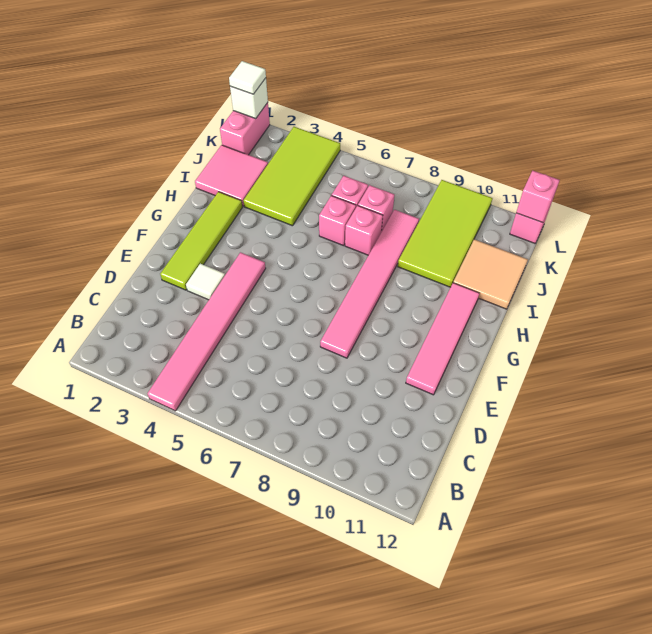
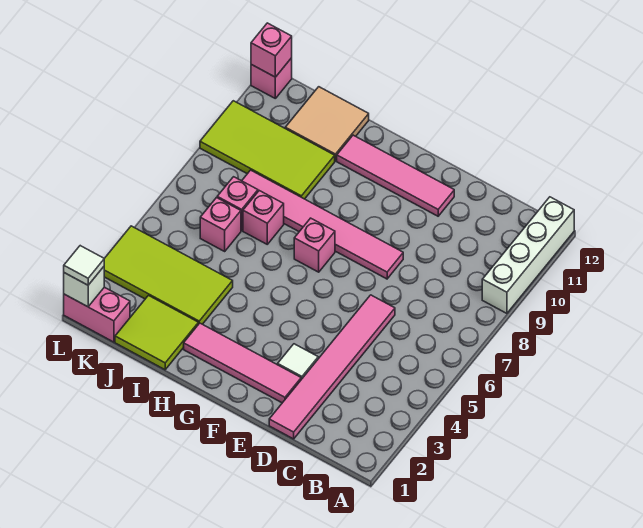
pink tile A4:F4 level 1 -> pink tile D1:D6 level 1
none -> white brick A9:A12 level 1
lime tile E2:H2 level 1 -> pink tile E2:H2 level 1
pink tile I1:J2 level 1 -> lime tile I1:J2 level 1
pink brick I6 level 1 -> pink brick G7 level 1

